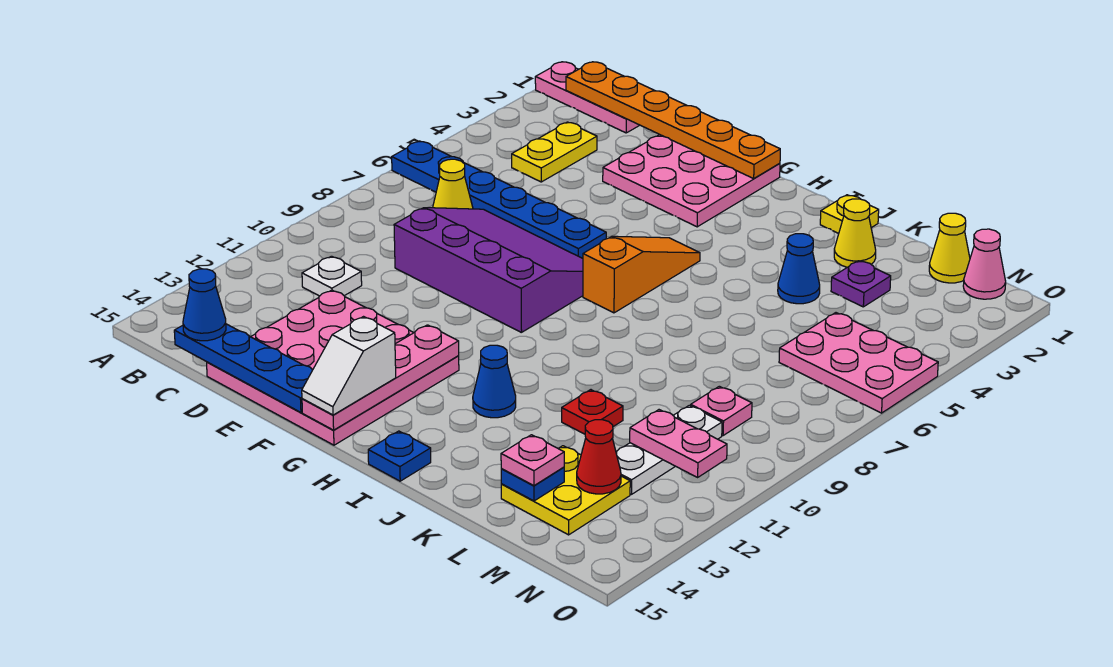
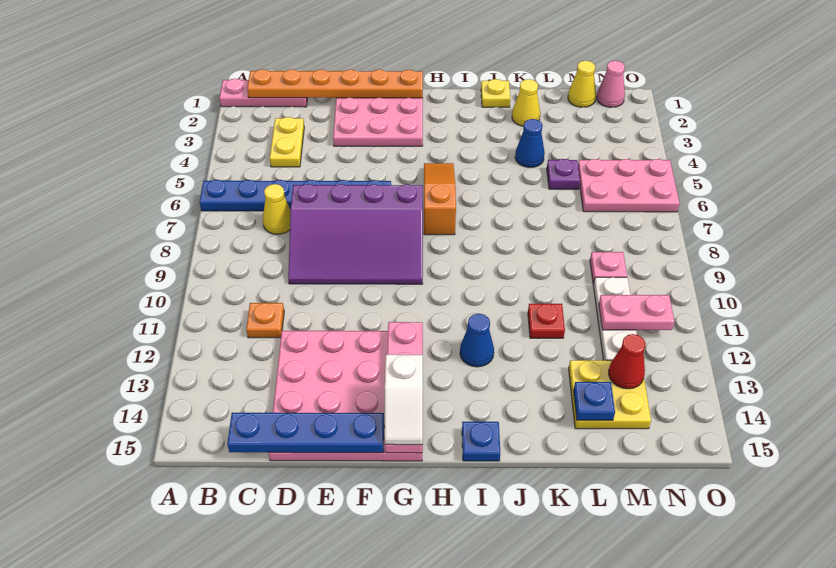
white plate C11 level 1 -> orange plate C11 level 1
blue cone C15 level 3 -> none
purple slope D7:G9 level 1 top 9 -> purple slope D7:G9 level 1 top 7
purple plate L3 level 1 -> purple plate L5 level 1
pink plate L14 level 3 -> none

